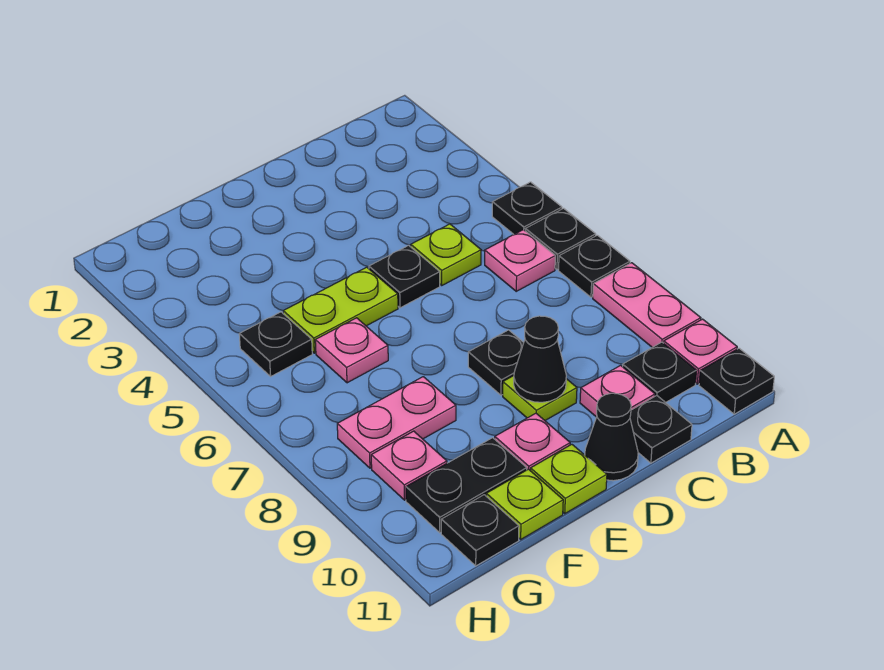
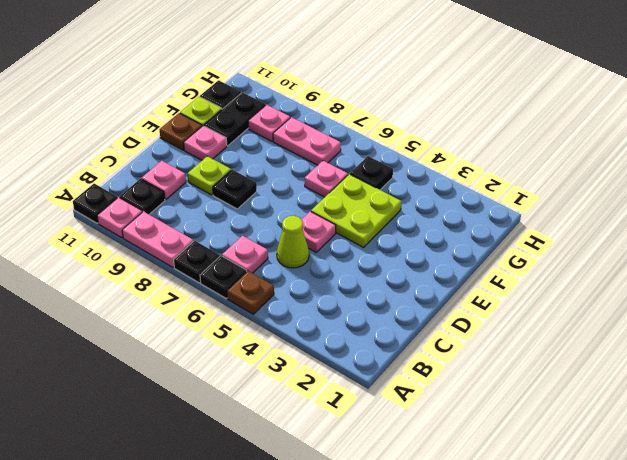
black plate A5 level 1 -> brown plate A5 level 1
lime plate C5 level 1 -> lime cone C5 level 1
black plate C11 level 1 -> none
black plate D5 level 1 -> pink plate D5 level 1
black cone D9 level 2 -> none
black cone D11 level 1 -> none
lime plate E5:F5 level 1 -> lime plate E4:F5 level 1
lime plate E11 level 1 -> brown plate E11 level 1
pink plate F8:G8 level 1 -> pink plate G7:G8 level 1

